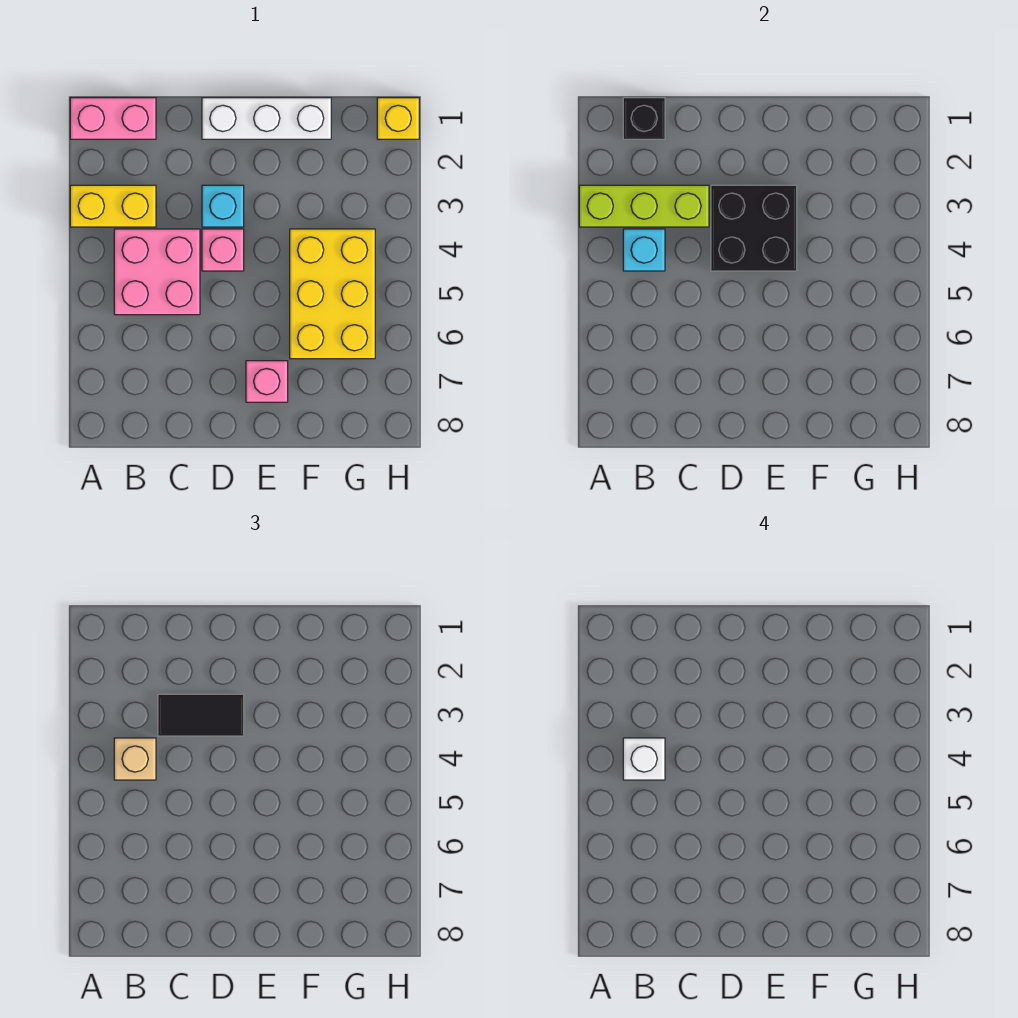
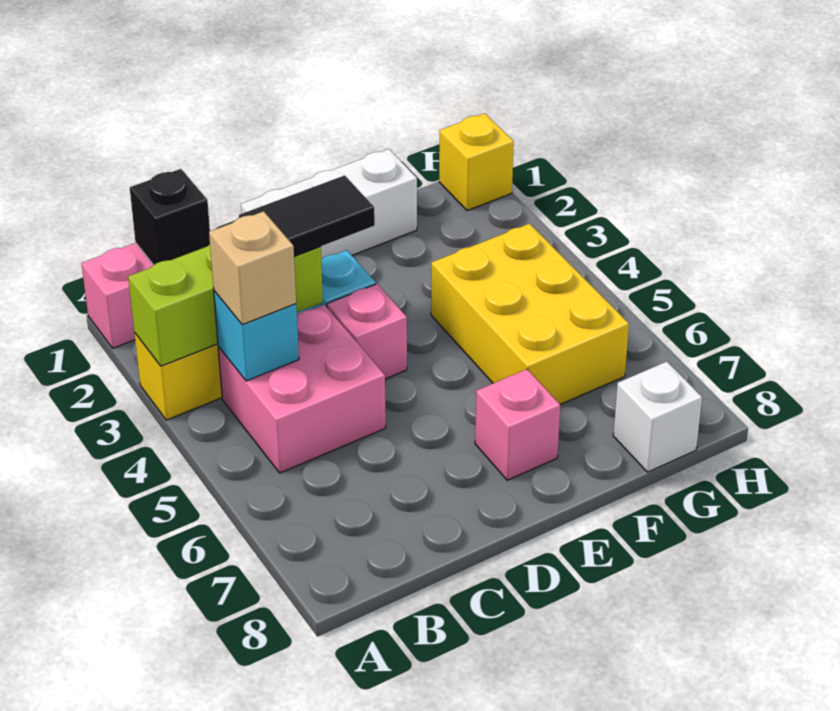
white brick B4 level 4 -> white brick G8 level 1
black brick D3:E4 level 2 -> none

